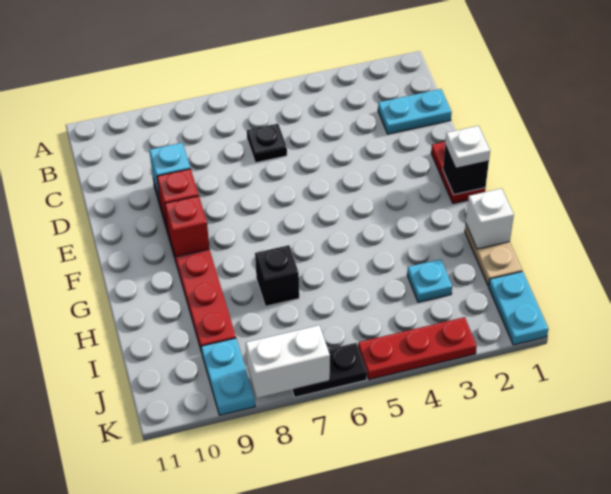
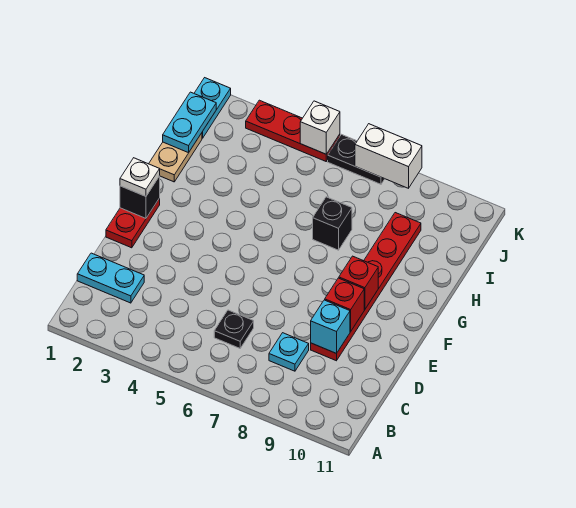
white brick H1 level 2 -> white brick K5 level 2
cyan plate I3 level 1 -> cyan plate C8 level 1
cyan plate J9:K9 level 1 -> cyan plate I1:J1 level 2

